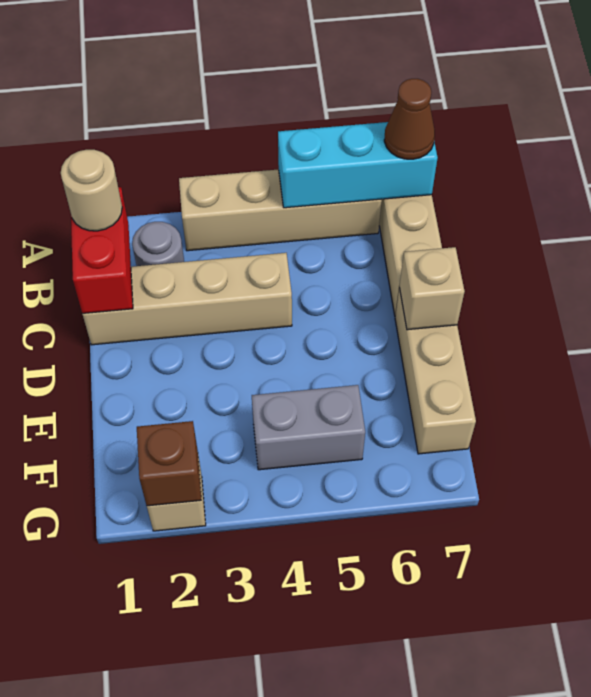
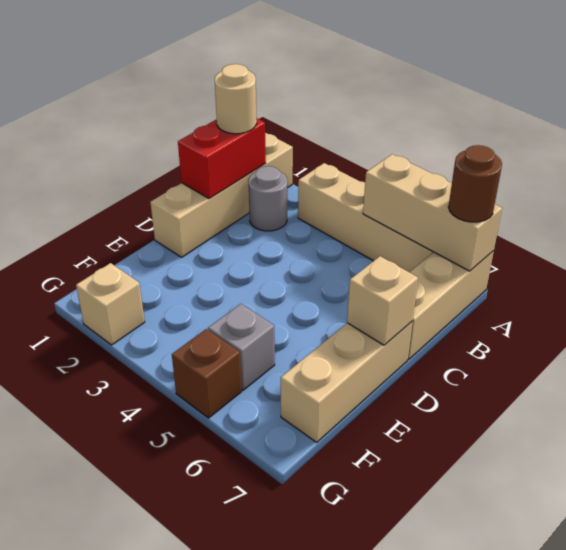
cyan brick A5:A7 level 2 -> tan brick A5:A7 level 2
brown cone A7 level 3 -> brown round brick A7 level 3
tan brick C1:C4 level 1 -> tan brick A1:D1 level 1
grey brick F4:F5 level 1 -> grey brick F5 level 1
brown brick G2 level 2 -> brown brick G5 level 1

